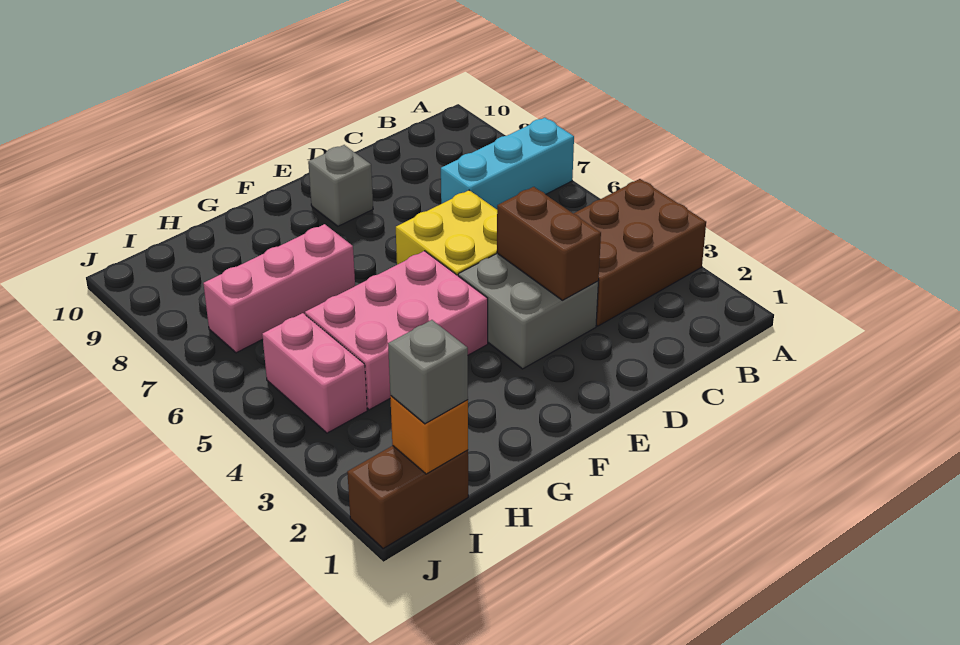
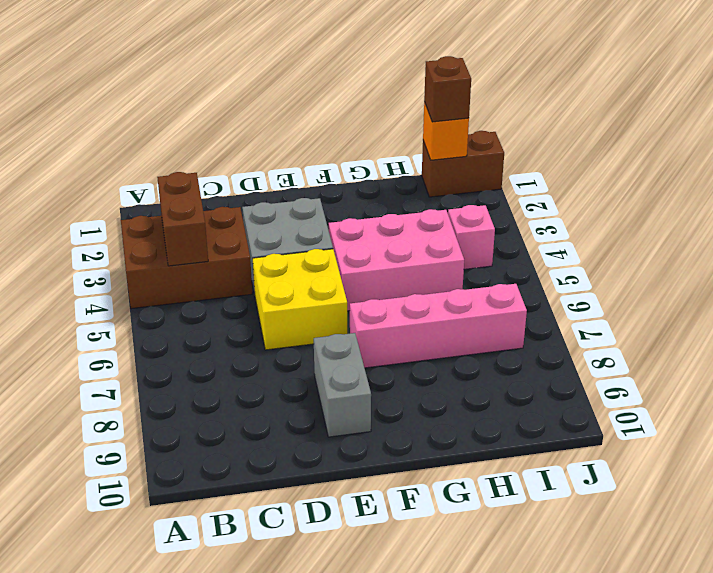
cyan brick A7:C7 level 1 -> none
brown brick D3:D4 level 2 -> brown brick B3:B4 level 2
grey brick E9 level 1 -> grey brick E8:E9 level 1
pink brick G7:I7 level 1 -> pink brick F7:I7 level 1
grey brick I1 level 3 -> brown brick I1 level 3
pink brick I4:I5 level 1 -> pink brick I4 level 1

